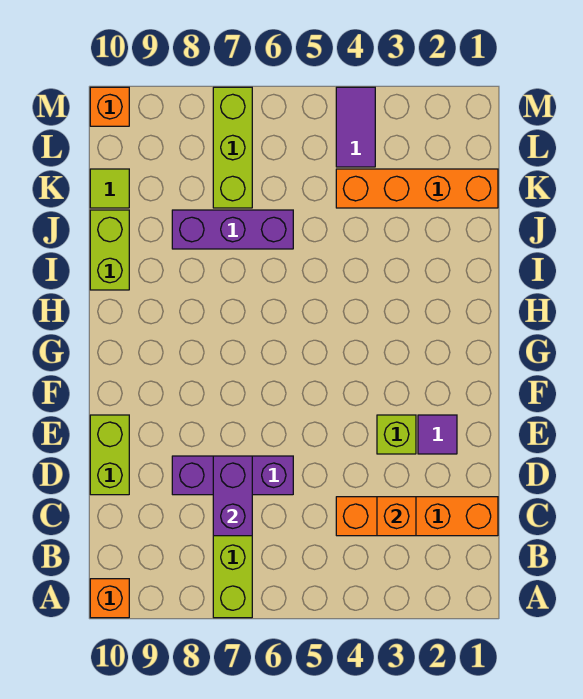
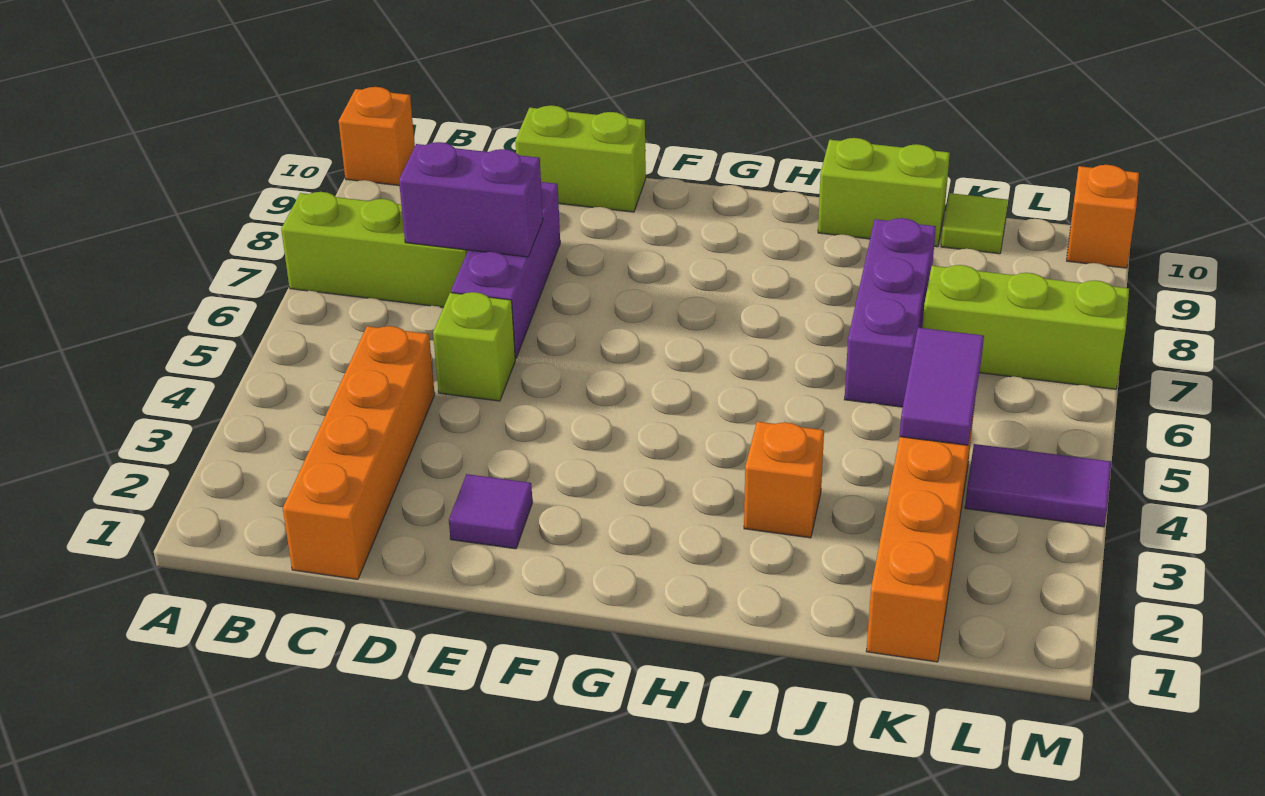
orange brick C3 level 2 -> orange brick I3 level 1
lime brick E3 level 1 -> lime brick D5 level 1
none -> purple tile K4:K5 level 2

